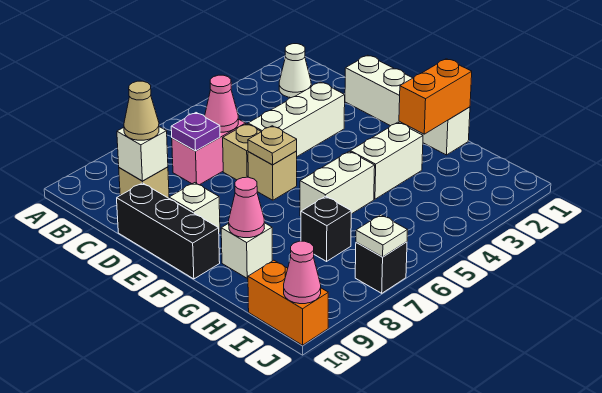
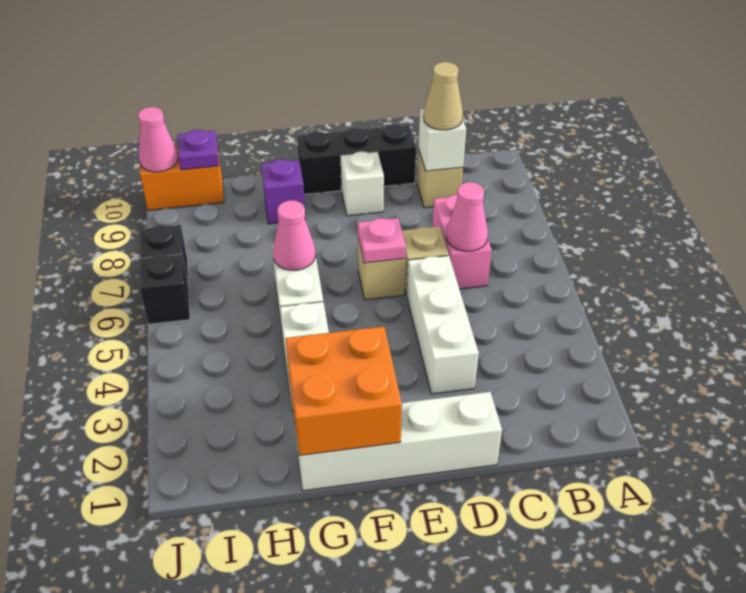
white cone B2 level 1 -> none
purple plate C7 level 2 -> purple plate I10 level 2
tan plate E6 level 2 -> pink plate E6 level 2
orange brick G1:G2 level 2 -> orange brick F1:G2 level 2
white brick G9 level 1 -> purple brick G9 level 1
pink cone G9 level 2 -> pink cone G6 level 2
black brick H7 level 1 -> black brick J6 level 1
white plate J7 level 2 -> none

